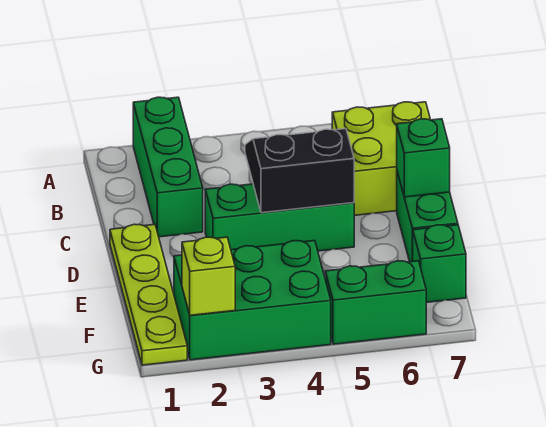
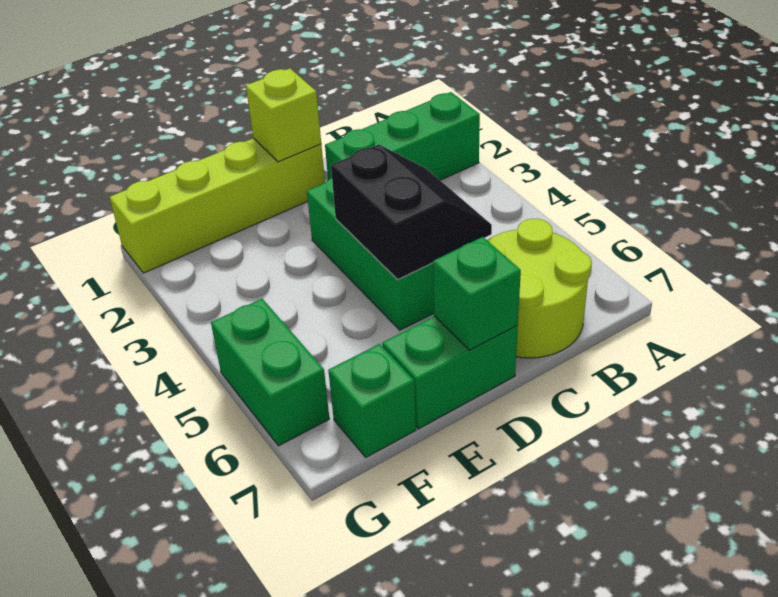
lime brick B6:C7 level 1 -> lime round brick B6:C7 level 1
lime plate D1:G1 level 1 -> lime brick D1:G1 level 1
green brick F2:G4 level 1 -> none
lime brick G2 level 2 -> lime brick D1 level 2

